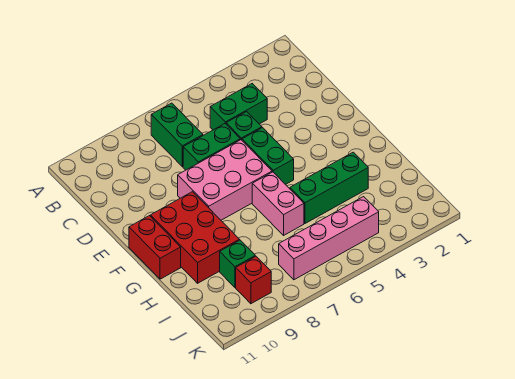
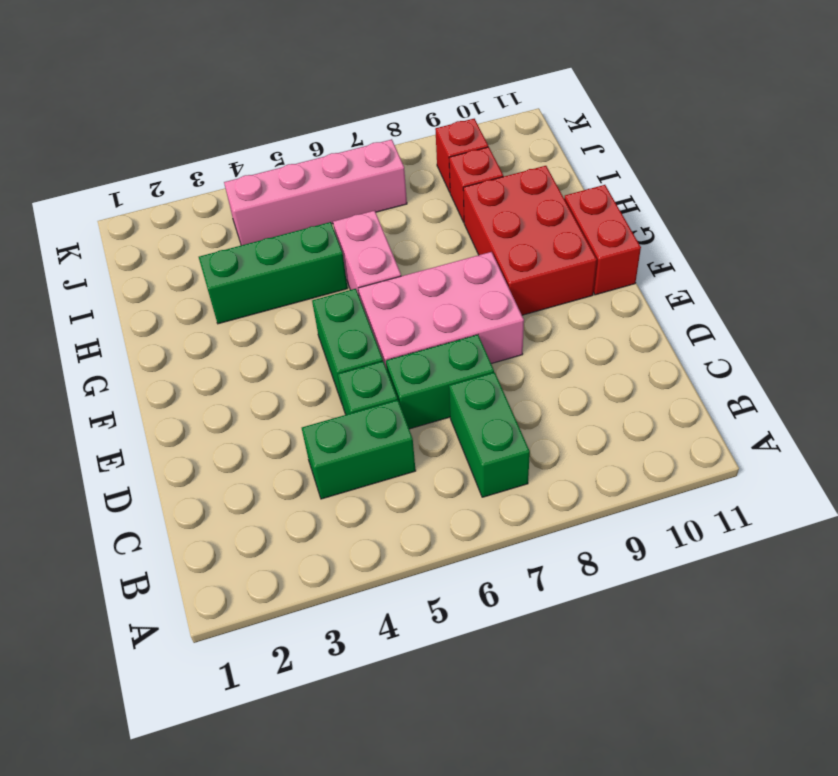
green brick I9 level 1 -> red brick I9 level 1

